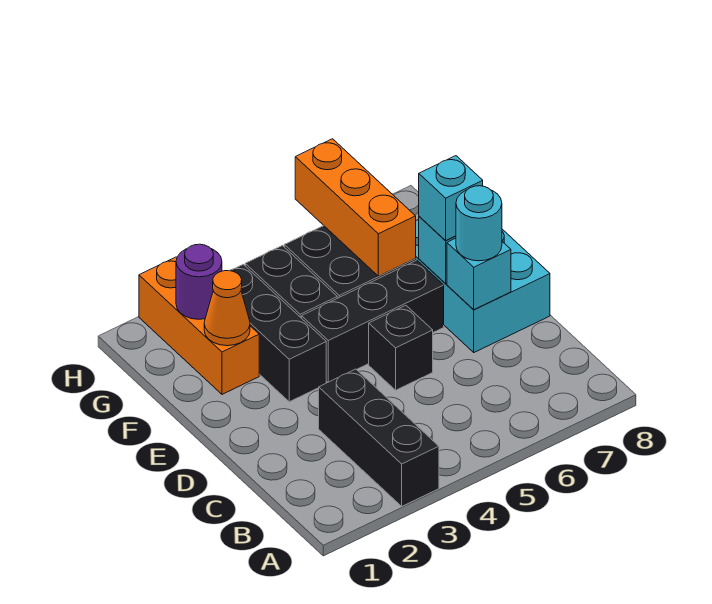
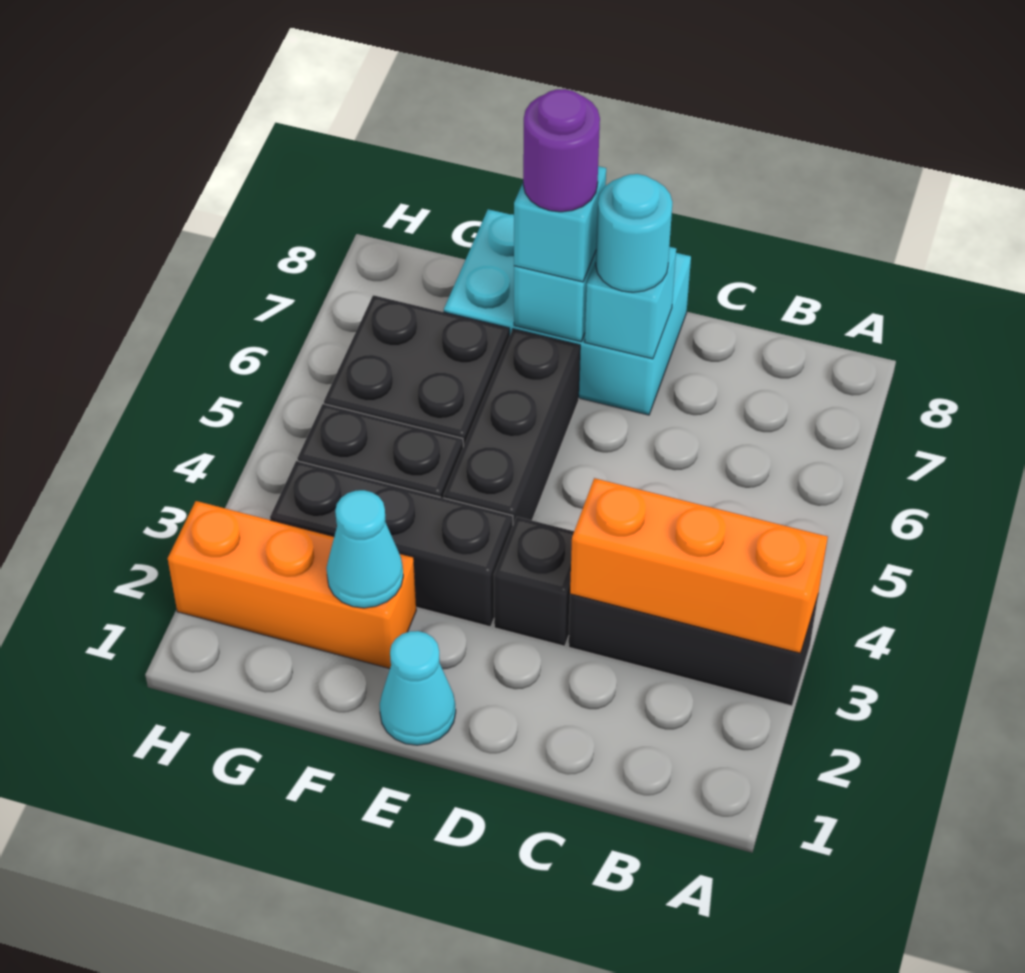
black brick D5 level 1 -> black brick D3 level 1
none -> cyan cone E1 level 1
orange cone F2 level 2 -> cyan cone F2 level 2
orange brick F6:H6 level 2 -> orange brick A3:C3 level 2
purple round brick G2 level 2 -> purple round brick E7 level 4

